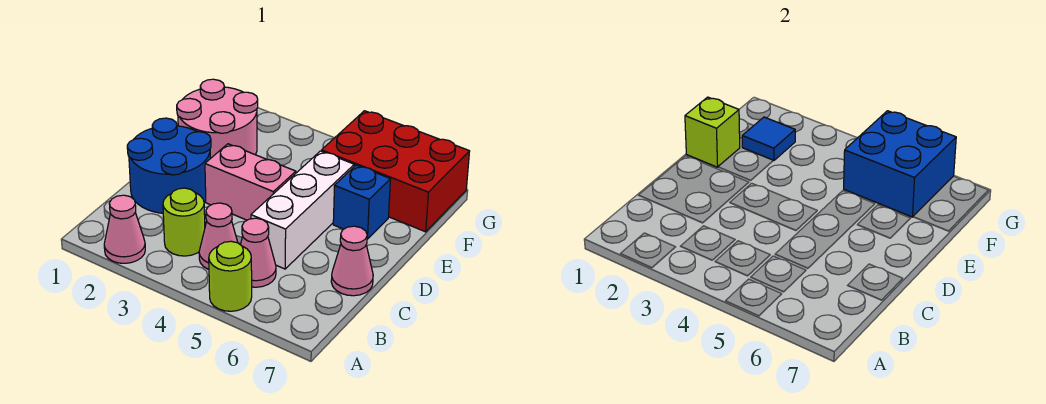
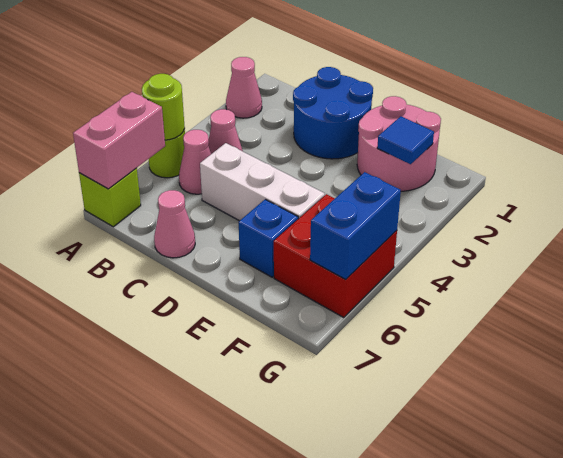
lime round brick B3 level 1 -> lime round brick A5 level 2
pink brick D3:D4 level 1 -> pink brick A6:A7 level 2
lime brick E1 level 2 -> lime brick A7 level 1
red brick F5:G7 level 1 -> red brick F5:G6 level 1
blue brick F5:G6 level 2 -> blue brick G5:G6 level 2

